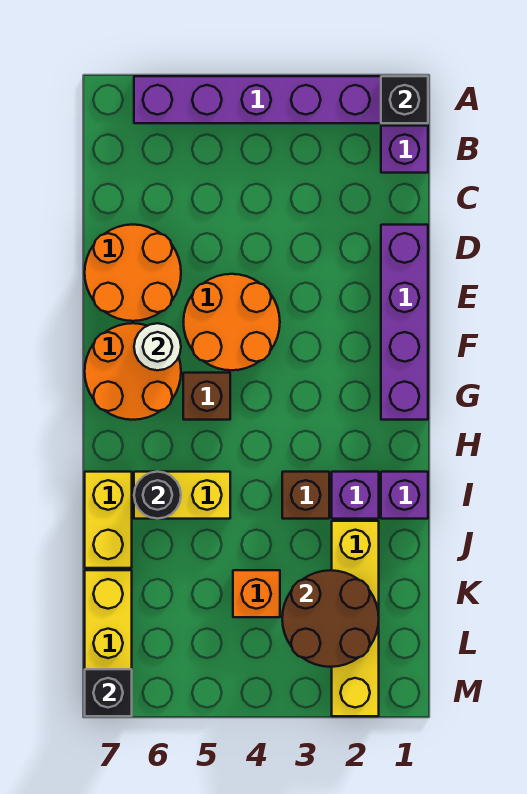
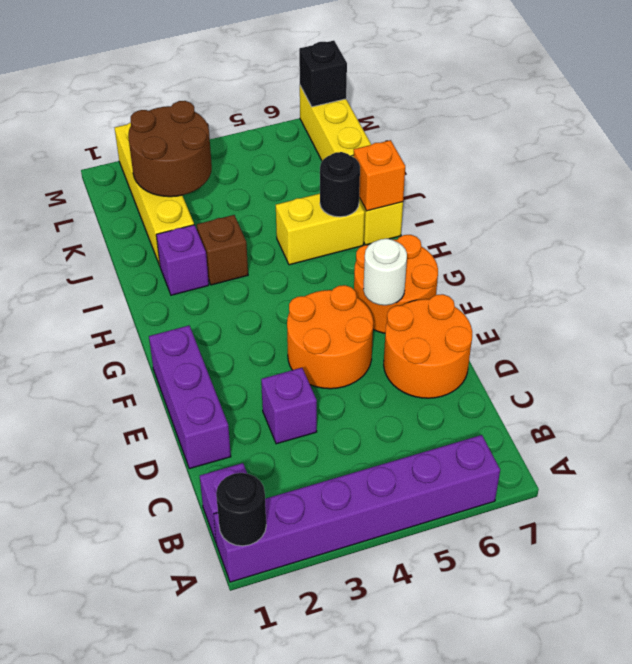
black brick A1 level 2 -> black round brick A1 level 2
purple brick D1:G1 level 1 -> purple brick D1:F1 level 1
brown brick G5 level 1 -> none
purple brick I1 level 1 -> purple brick D3 level 1
orange brick K4 level 1 -> orange brick I7 level 2

